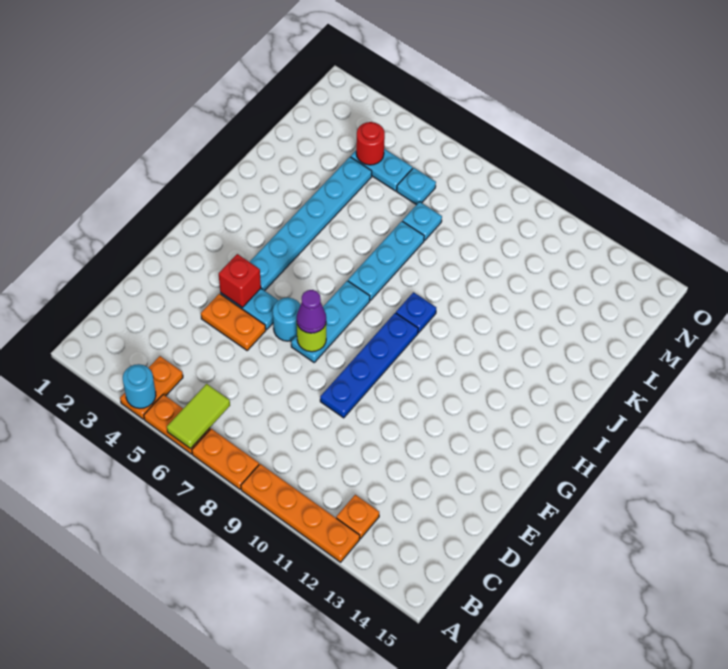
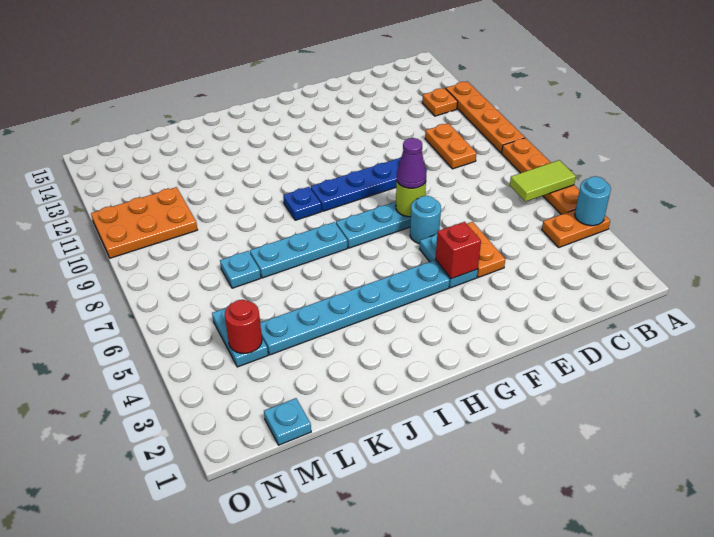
none -> orange plate C9:C10 level 1
cyan plate M6 level 1 -> cyan plate M1 level 1
none -> orange plate M10:O11 level 1

